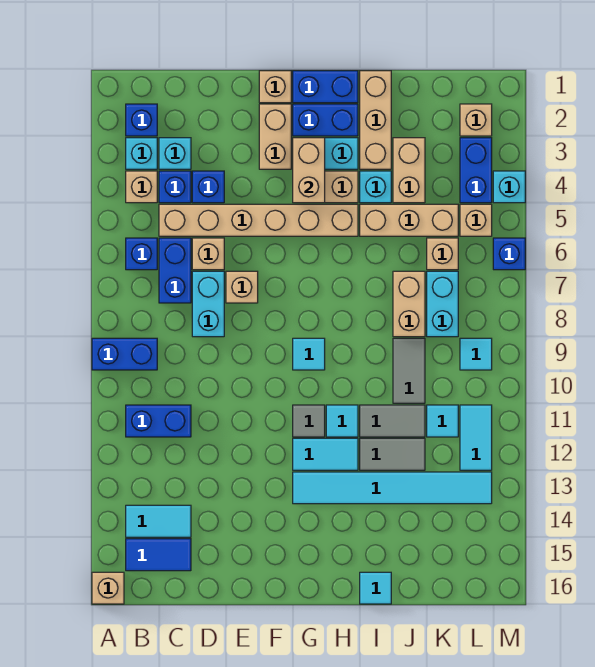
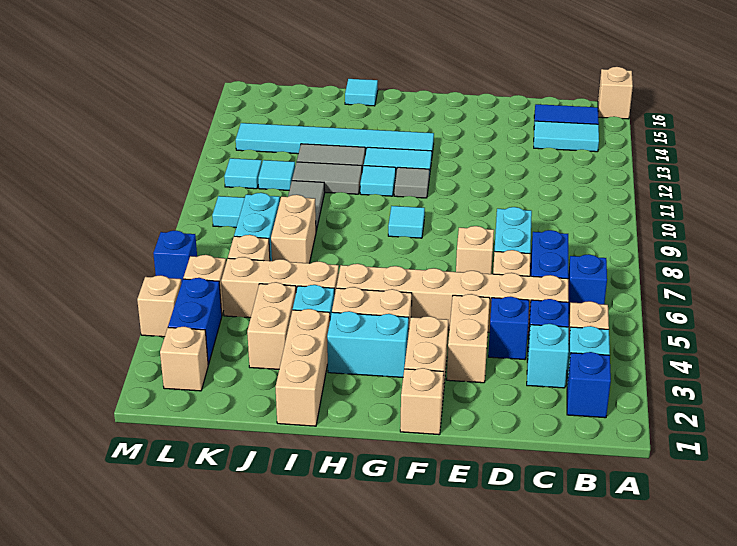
blue brick A9:B9 level 1 -> none
blue brick B11:C11 level 1 -> none
blue brick G1:H1 level 1 -> none
blue brick G2:H2 level 1 -> none
tan brick G3:G4 level 2 -> tan brick E3:E4 level 1
cyan tile L11:L12 level 1 -> cyan tile L11 level 1
cyan brick M4 level 1 -> tan brick M4 level 1

